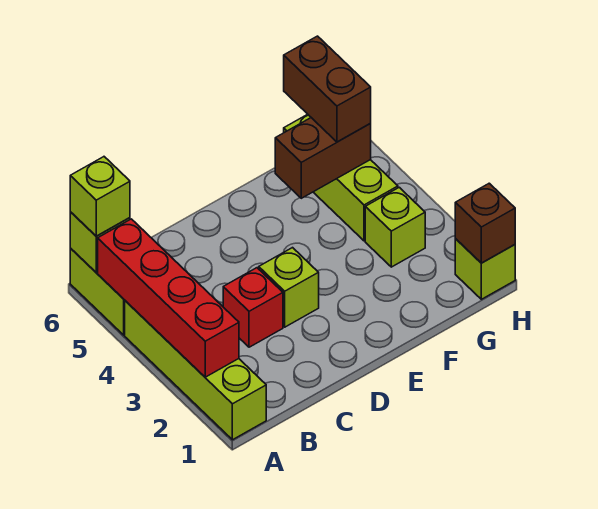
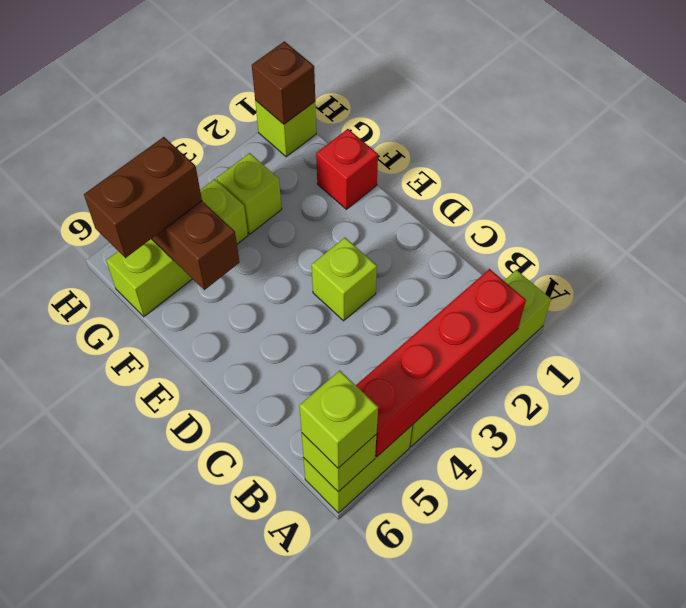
red brick C3 level 1 -> red brick F1 level 1

